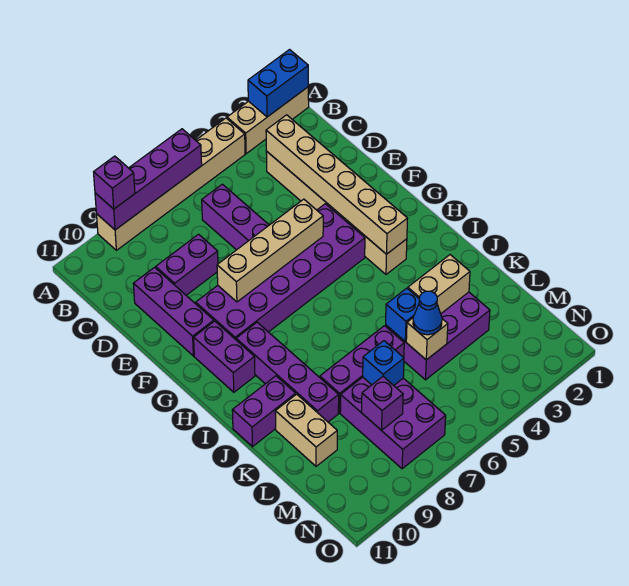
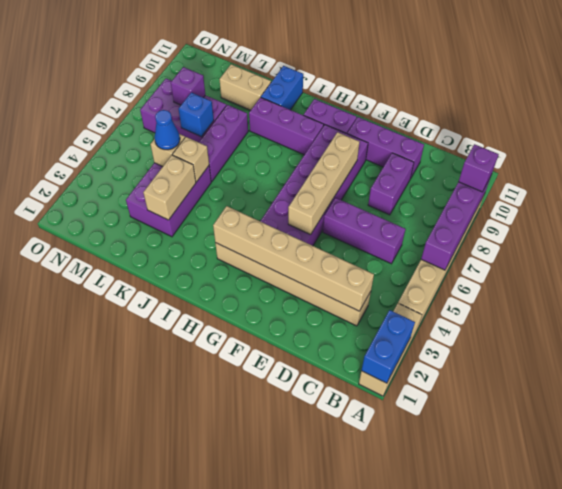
purple brick H9:K9 level 1 -> purple brick H9:J9 level 1
purple brick J10:J11 level 1 -> blue brick J10:J11 level 1
blue brick K5 level 2 -> tan brick K5 level 2

